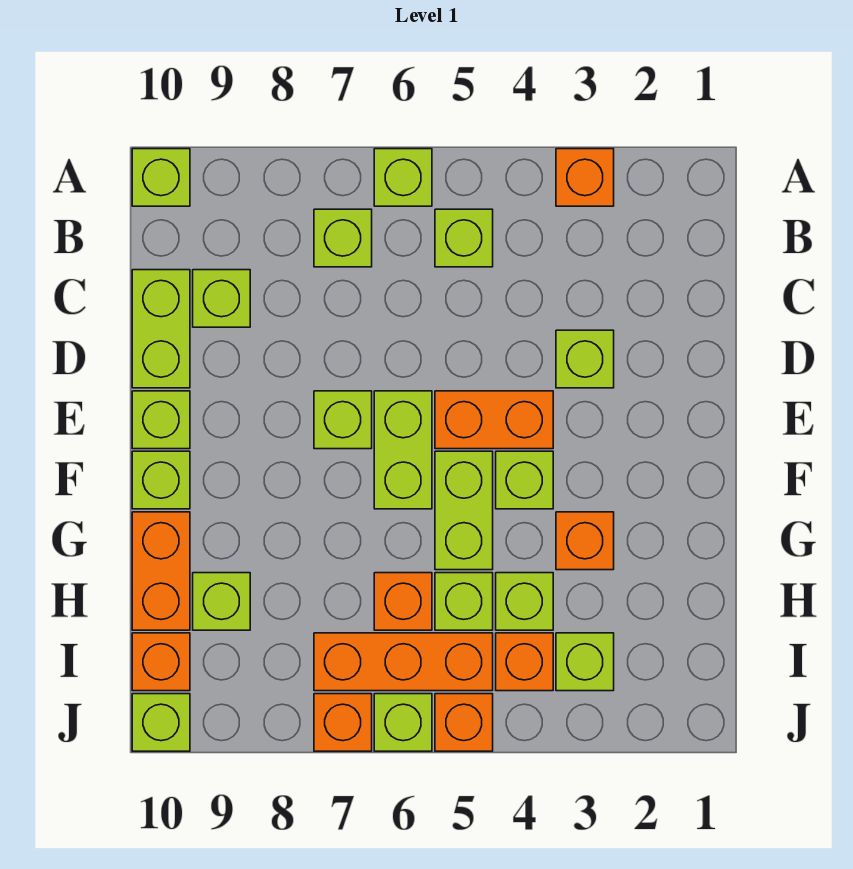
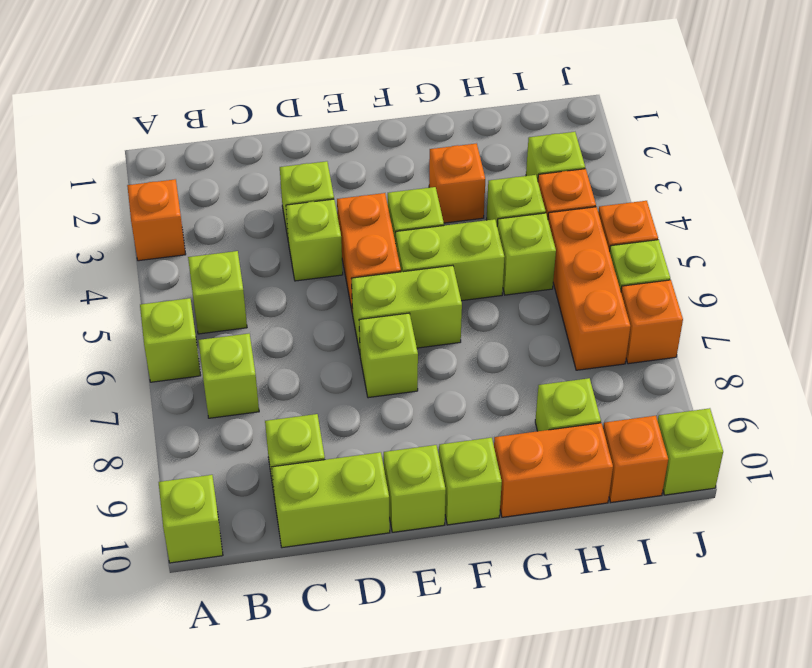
none -> lime brick D4 level 1
orange brick H6 level 1 -> none

